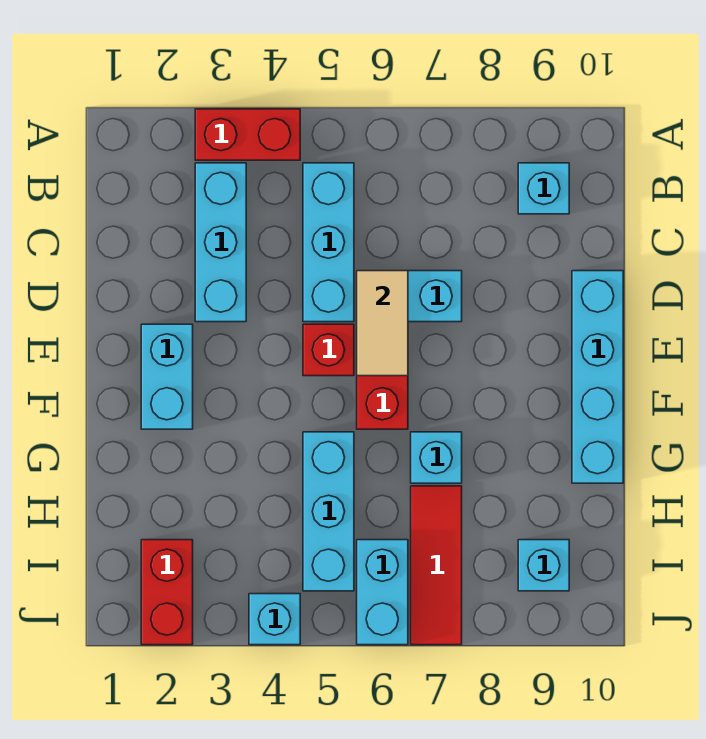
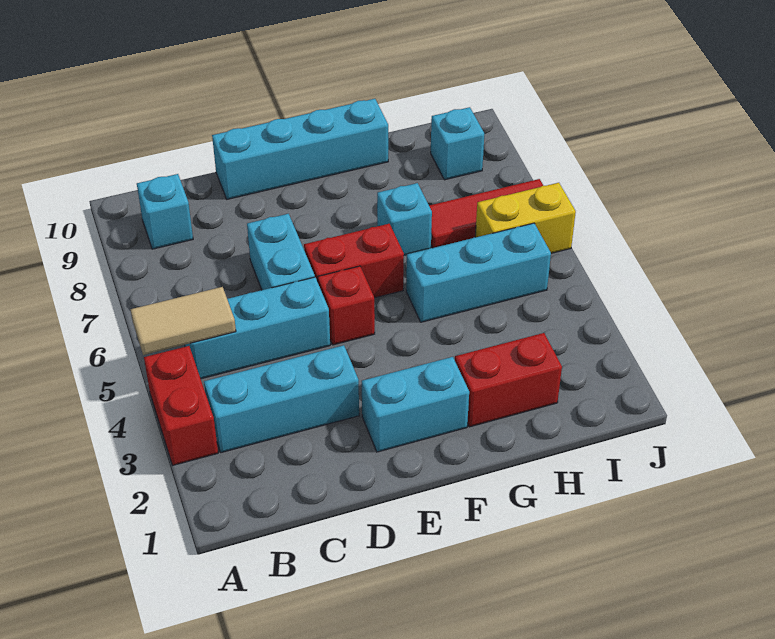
tan tile D6:E6 level 2 -> tan tile A5:B5 level 2
red brick I2:J2 level 1 -> red brick G2:H2 level 1
cyan brick I6:J6 level 1 -> yellow brick I6:J6 level 1
cyan brick J4 level 1 -> none

